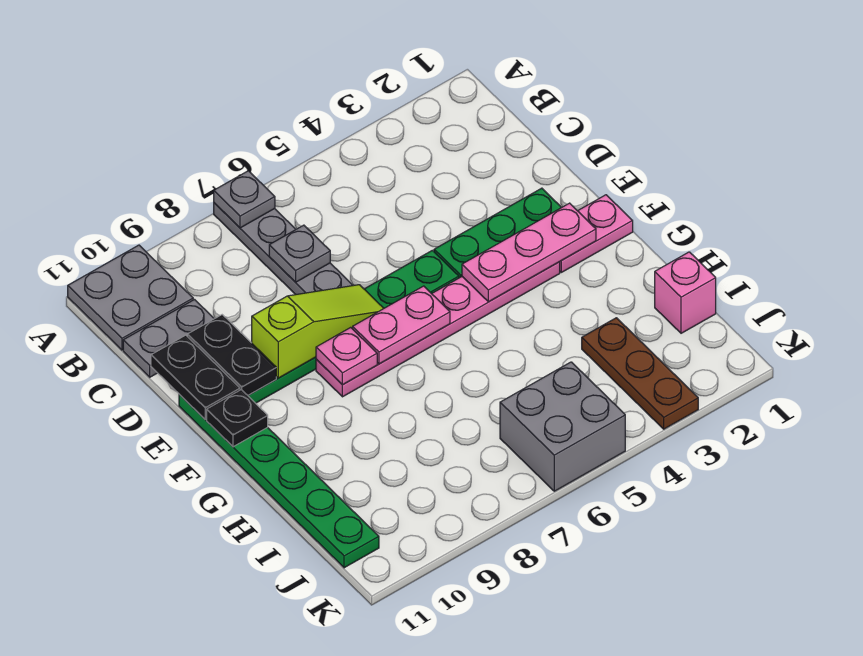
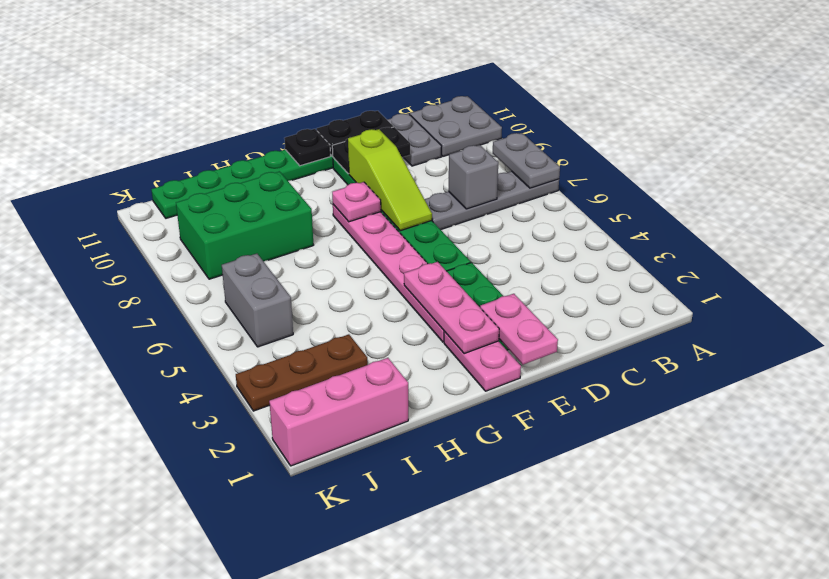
grey plate A7 level 2 -> grey plate A7:A8 level 2
grey plate C7 level 2 -> grey brick C7 level 2
pink plate F6:F7 level 2 -> pink plate E1:E2 level 2
none -> green brick H8:J9 level 1
pink brick I1 level 1 -> pink brick I1:K1 level 1
grey brick J5:K6 level 1 -> grey brick J5:J6 level 1

